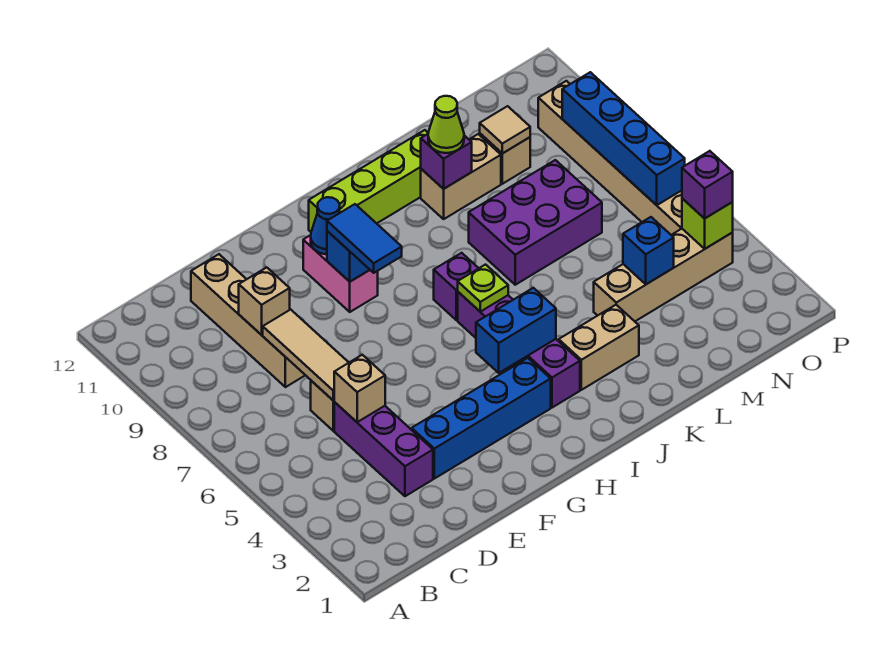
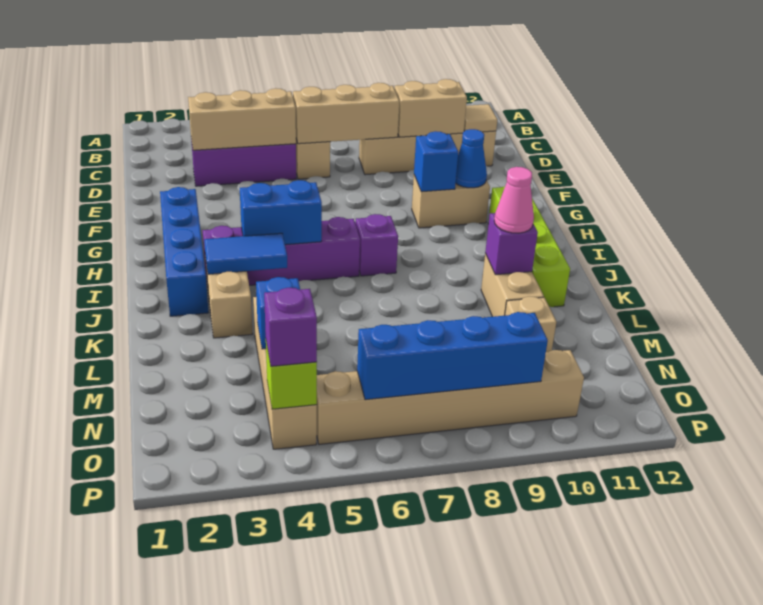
tan brick D5 level 2 -> tan brick D3:D5 level 2
tan tile D6:D8 level 2 -> tan brick D6:D8 level 2
tan brick D9 level 2 -> tan brick D9:D10 level 2
blue brick E3:H3 level 1 -> blue brick G2:J2 level 1
blue tile G8:G9 level 3 -> blue tile J3:J4 level 2
pink brick G9:G10 level 1 -> tan brick G9:G10 level 1
blue brick H4:I4 level 2 -> blue brick I4:I5 level 2
lime plate I6 level 2 -> none
purple brick K7:M8 level 1 -> none
lime cone K10 level 3 -> pink cone K10 level 3
tan tile M10 level 2 -> tan tile D11 level 2

